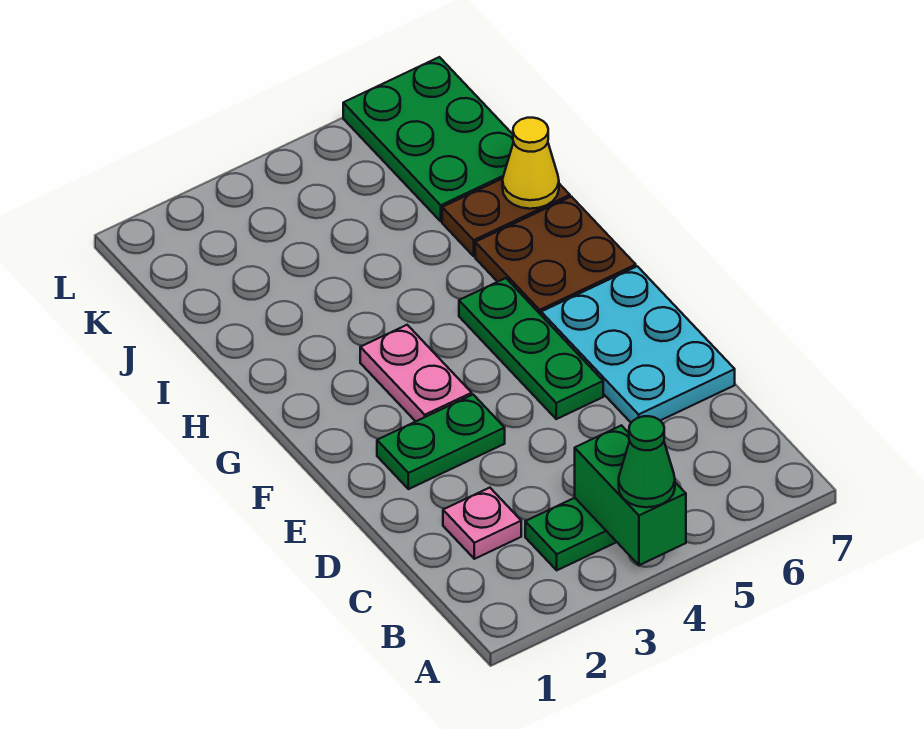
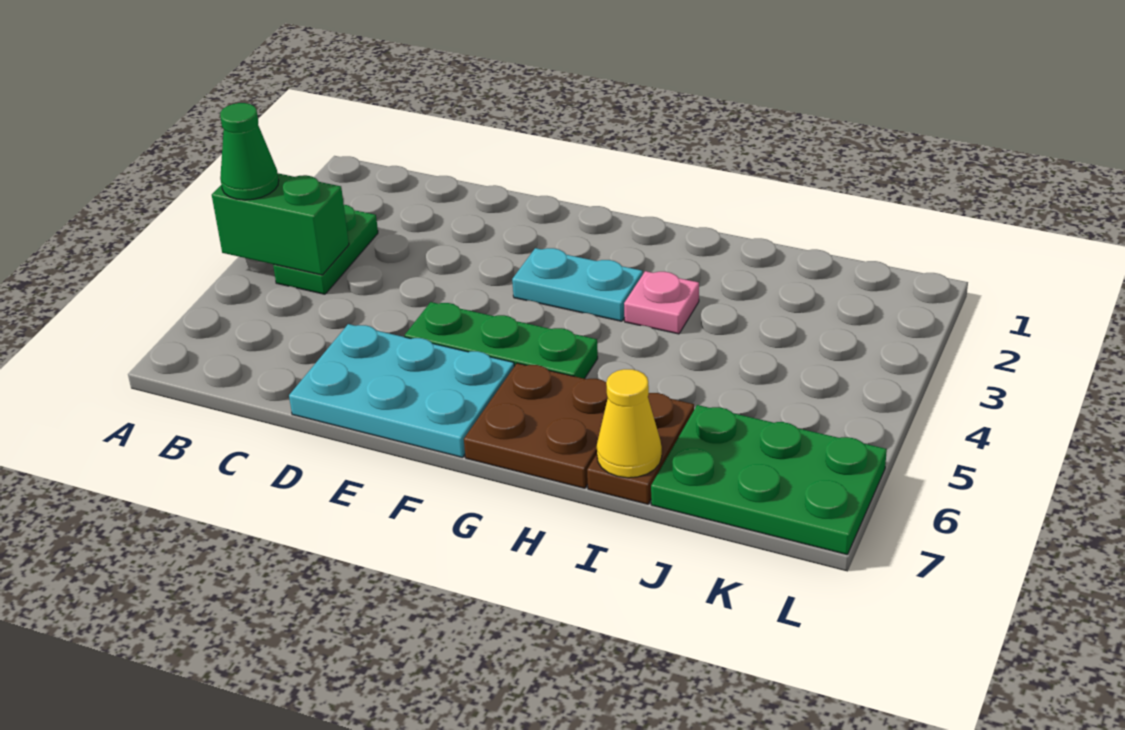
pink plate C2 level 1 -> pink plate H3 level 1
green plate E2:E3 level 1 -> none
pink plate F3:G3 level 1 -> cyan plate F3:G3 level 1

